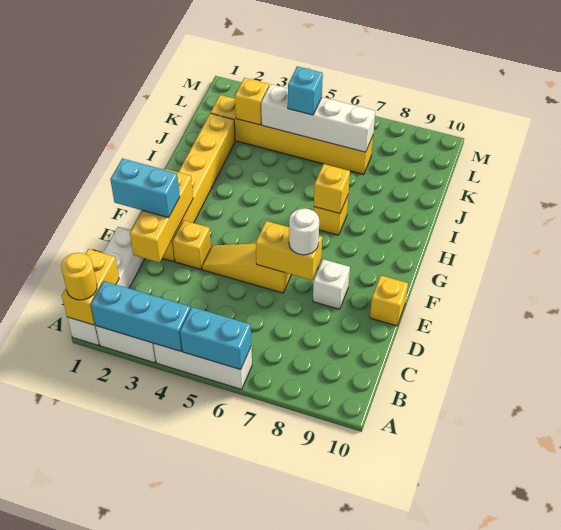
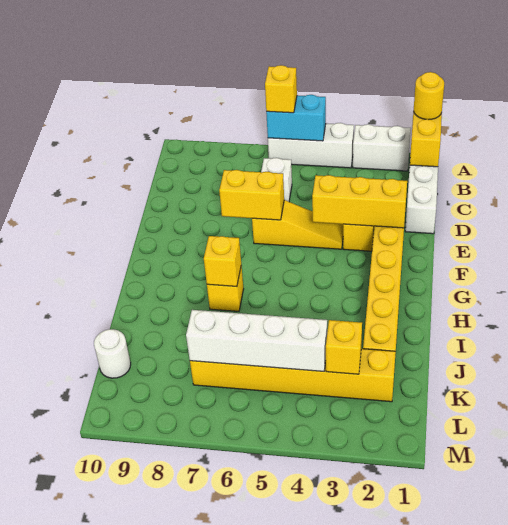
cyan brick A2:A4 level 2 -> none
yellow brick D2:F2 level 2 -> yellow brick E2:E4 level 2
cyan brick E1:E2 level 3 -> none
white round brick E7 level 3 -> white round brick K10 level 1
white brick E8 level 1 -> white brick C6 level 1
yellow brick E10 level 1 -> yellow brick A6 level 3
cyan brick K5 level 3 -> none

